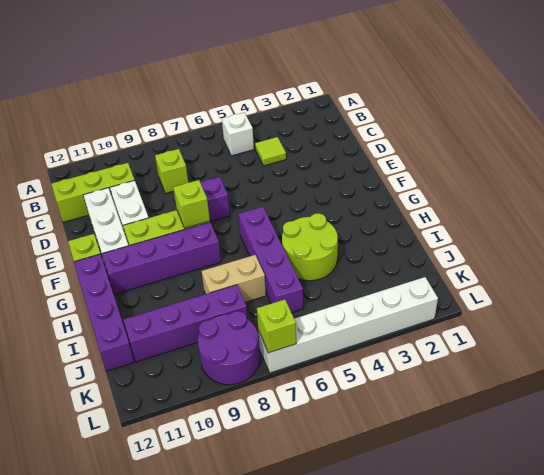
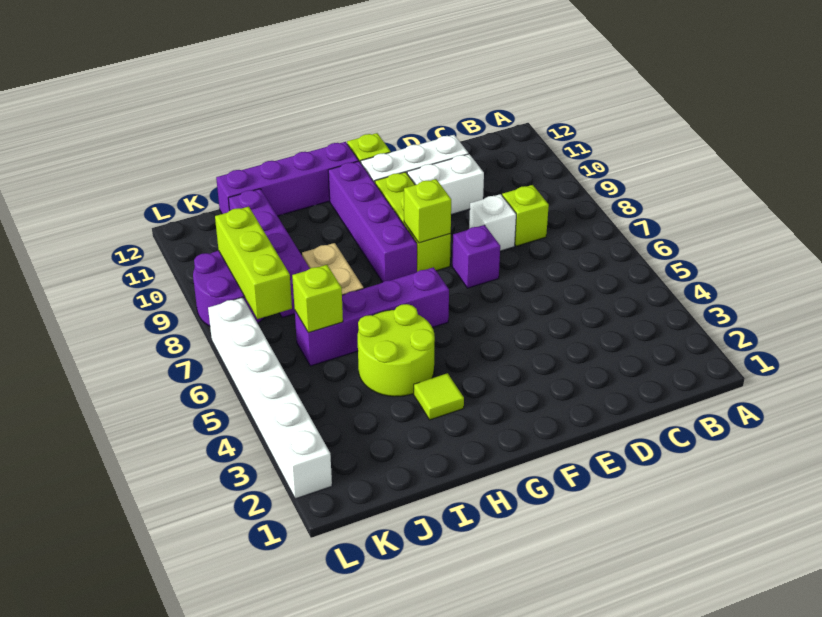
white brick B5 level 1 -> white brick D8 level 1
lime tile C4 level 1 -> lime tile H3 level 1
lime brick C10:C12 level 1 -> lime brick K7:K9 level 2
lime brick L7 level 2 -> lime brick J6 level 2

